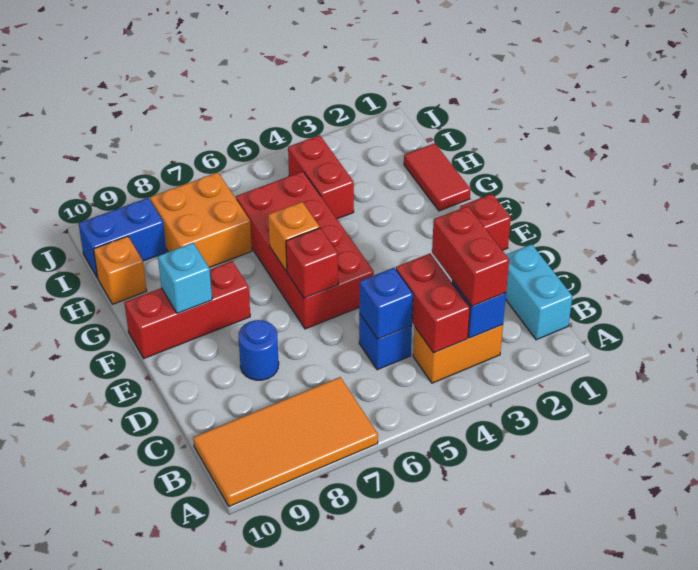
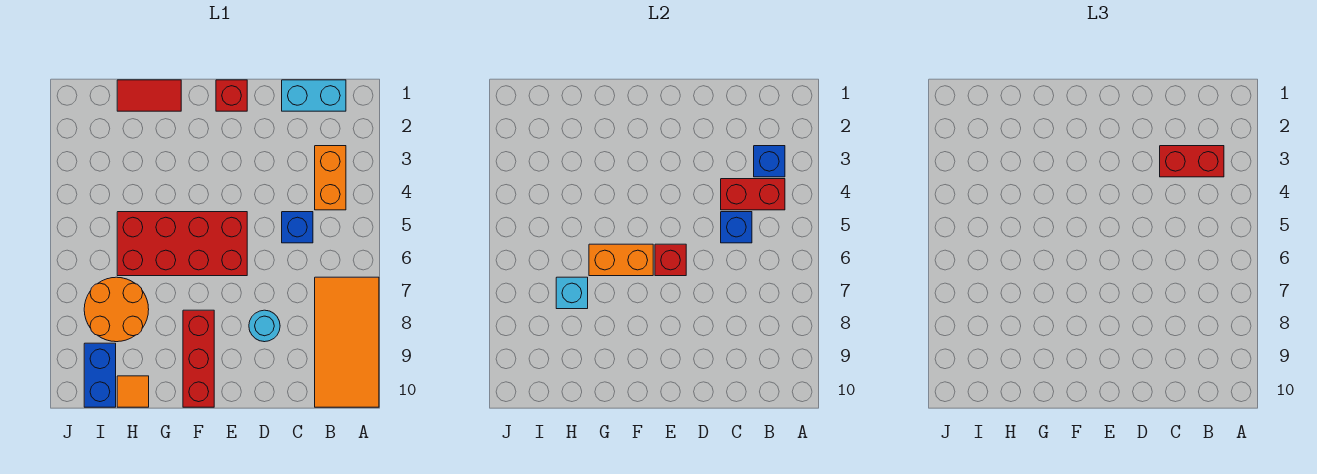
blue round brick D8 level 1 -> cyan round brick D8 level 1
orange brick F6 level 2 -> orange brick F6:G6 level 2
cyan brick F9 level 2 -> cyan brick H7 level 2
red brick H4:I4 level 1 -> none
orange brick H7:I8 level 1 -> orange round brick H7:I8 level 1
orange brick H10 level 1 -> orange tile H10 level 1

